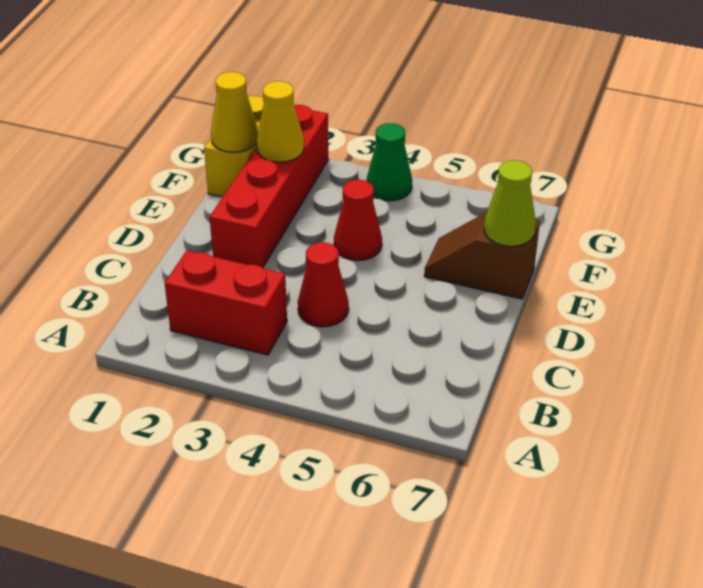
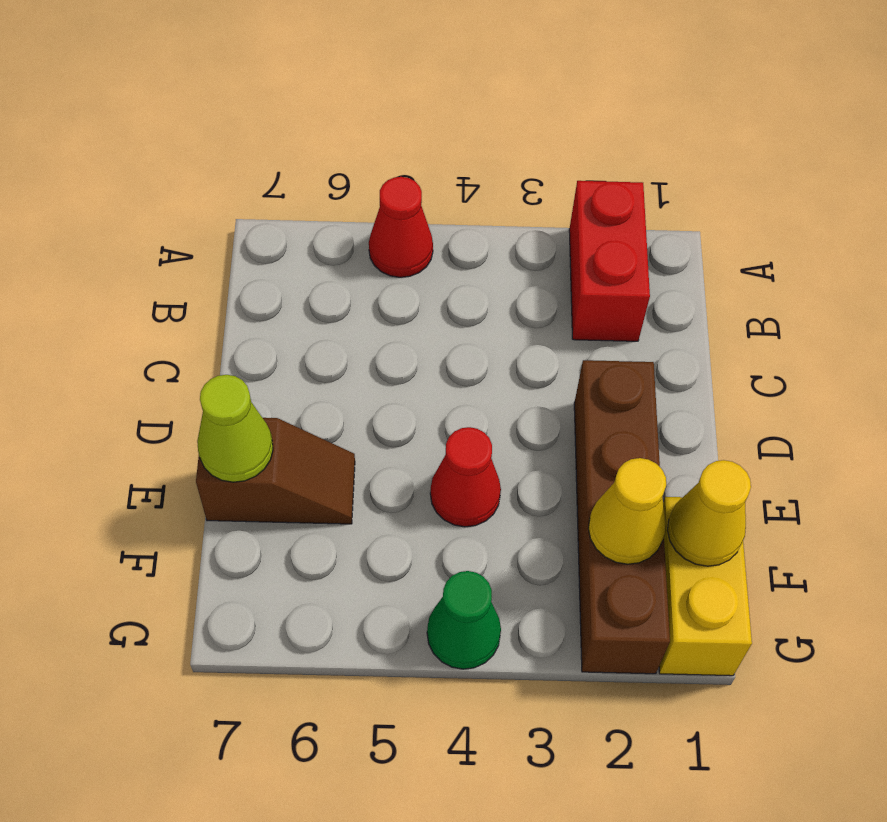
red brick B2:B3 level 1 -> red brick A2:B2 level 1
red cone C4 level 1 -> red cone A5 level 1
red brick D2:G2 level 1 -> brown brick D2:G2 level 1

